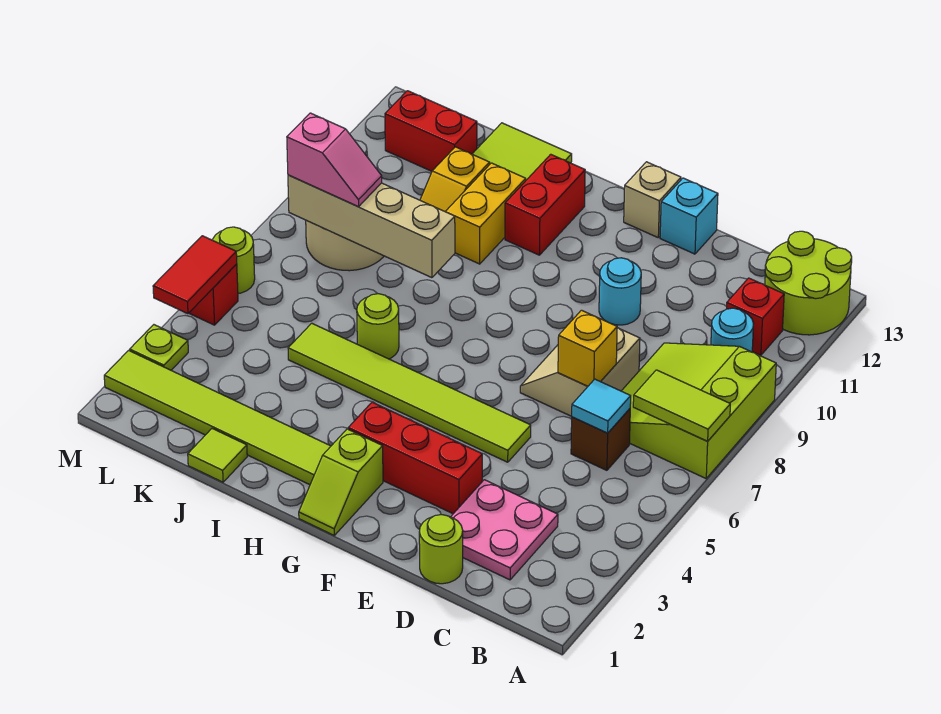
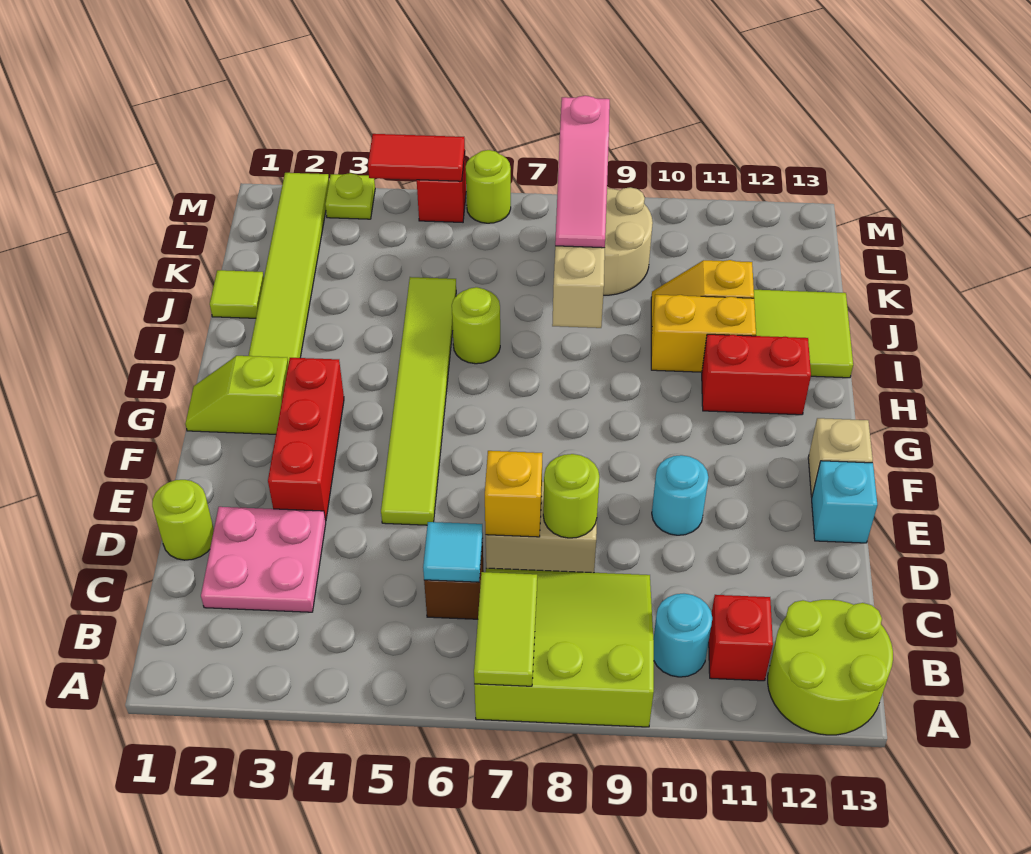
none -> lime round brick D8 level 2
pink slope K8:L8 level 3 top L -> pink slope J8:L8 level 3 top L
red brick K12:L12 level 1 -> none

